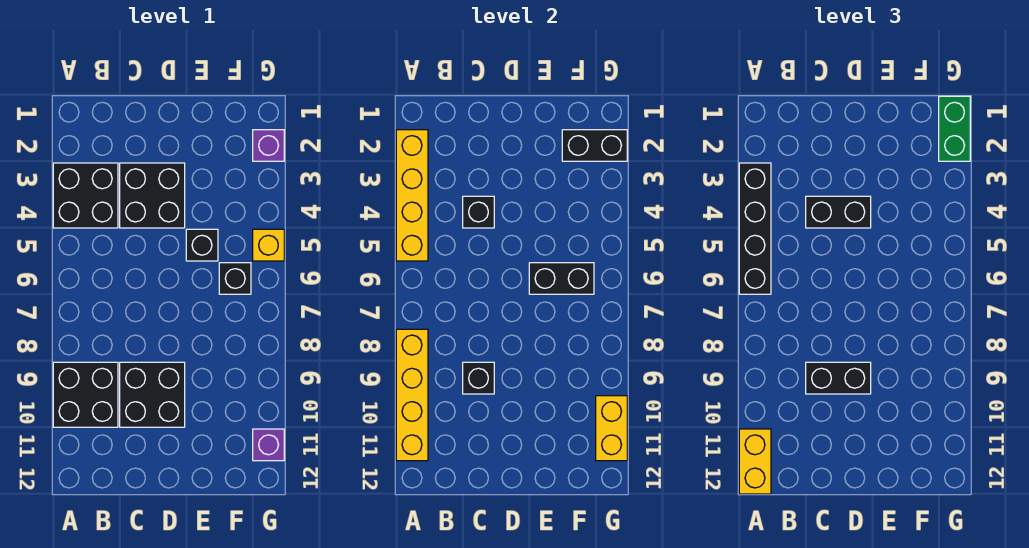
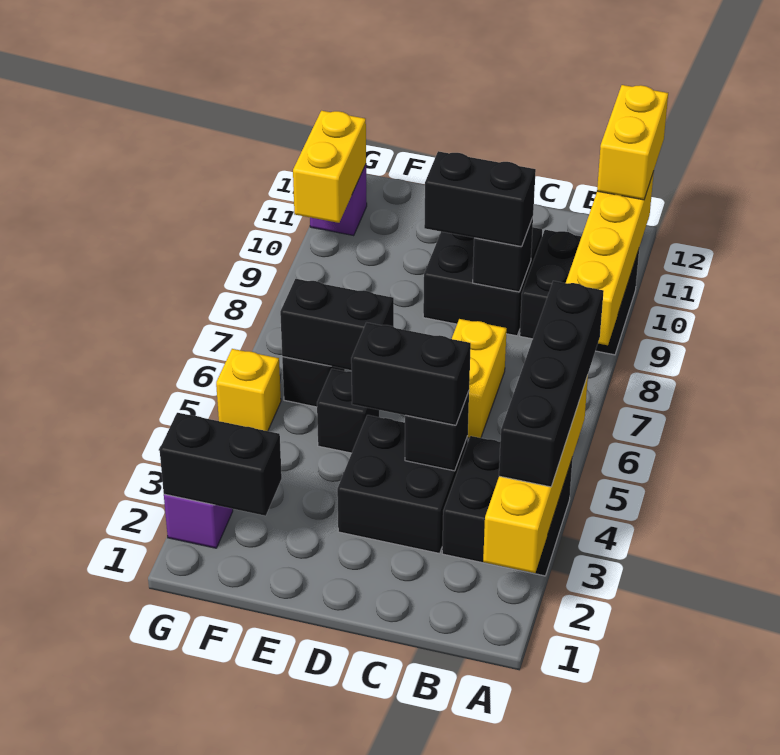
none -> yellow brick C6:C7 level 1
green brick G1:G2 level 3 -> none

